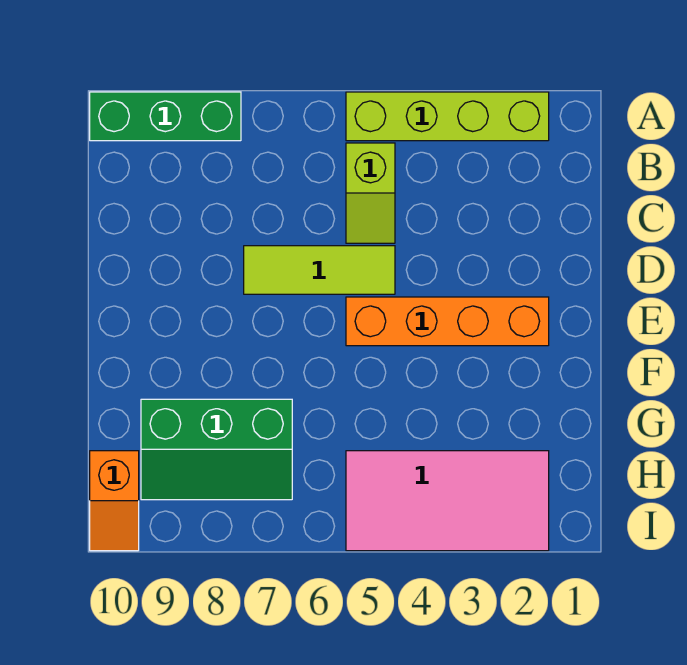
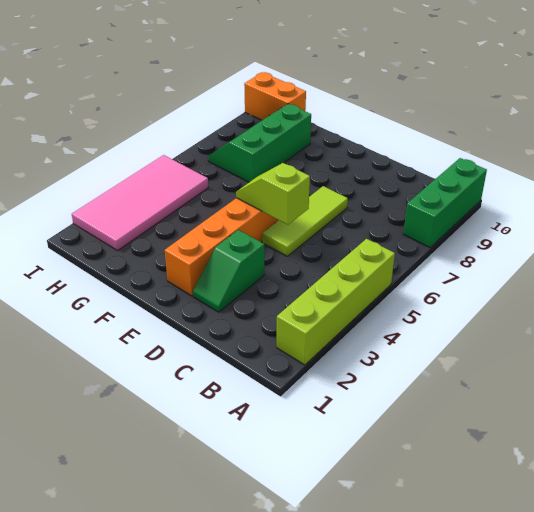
lime slope B5:C5 level 1 top B -> lime slope D5:E5 level 2 top D
none -> green slope D2:D3 level 1 top 3
orange slope H10:I10 level 1 top H -> orange brick H10:I10 level 1

